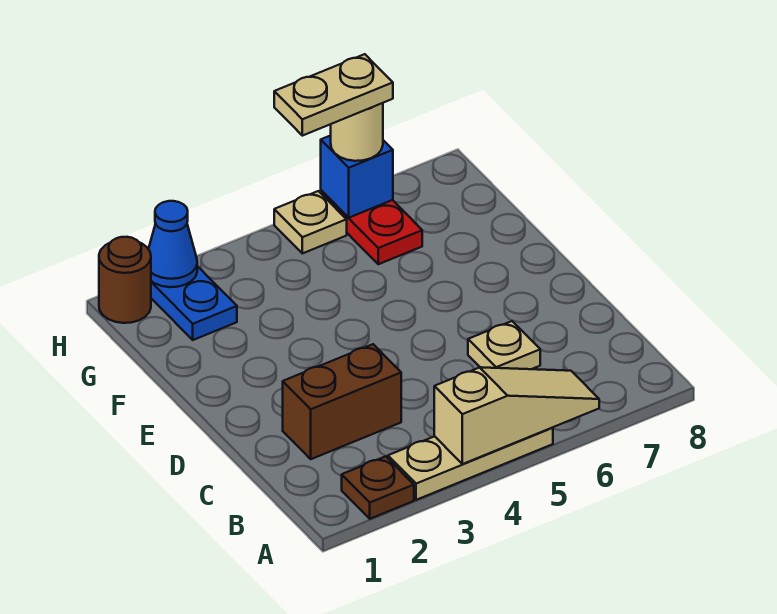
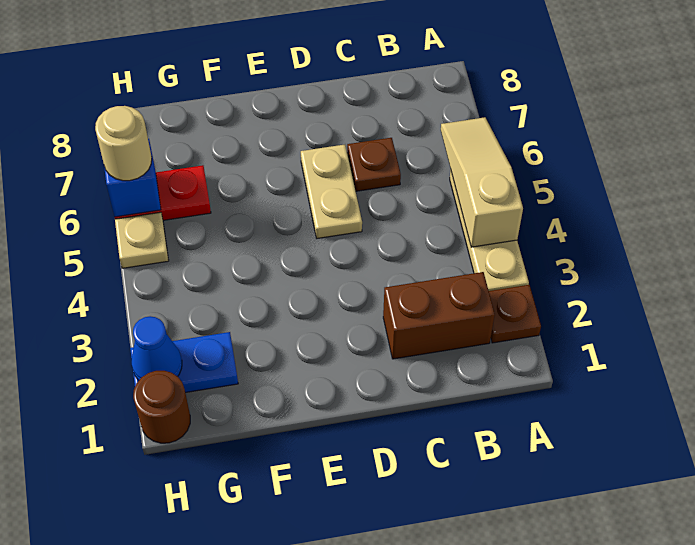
brown brick C2:C3 level 1 -> brown brick B2:C2 level 1
tan plate C6 level 1 -> brown plate C6 level 1
tan plate H5:H6 level 4 -> tan plate D5:D6 level 1

